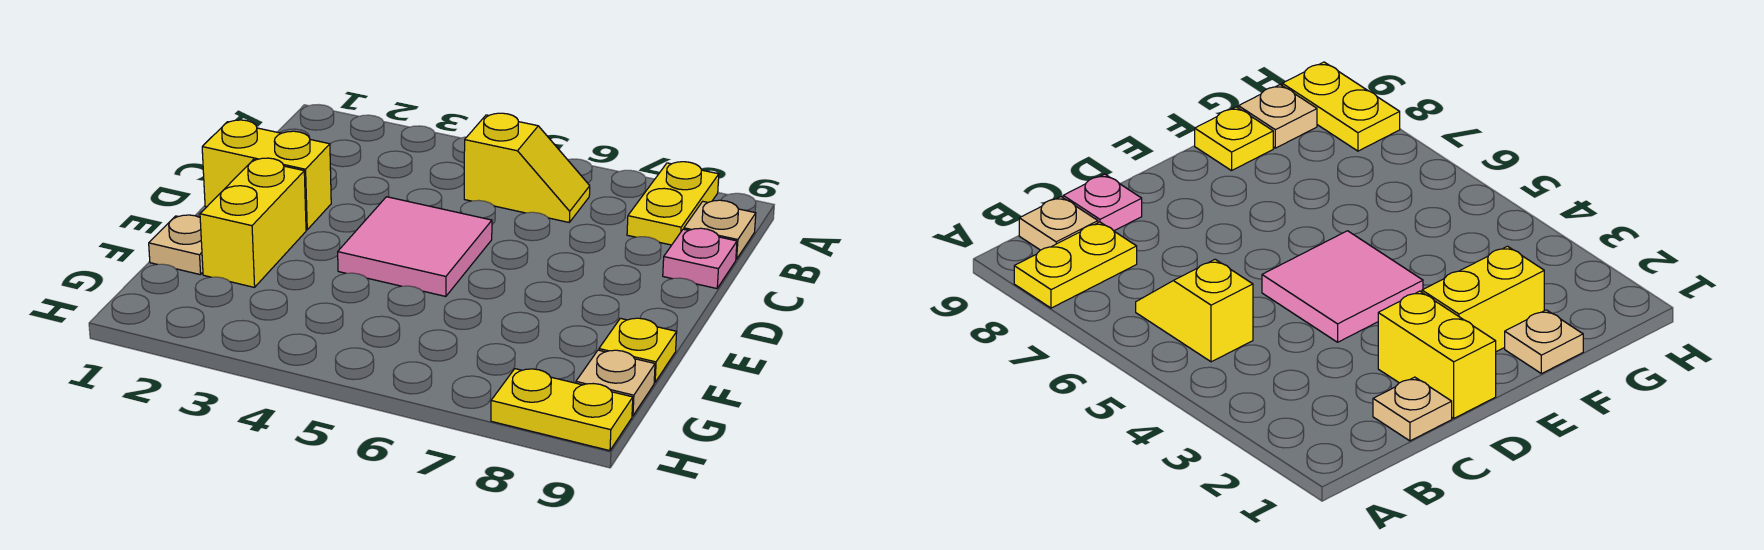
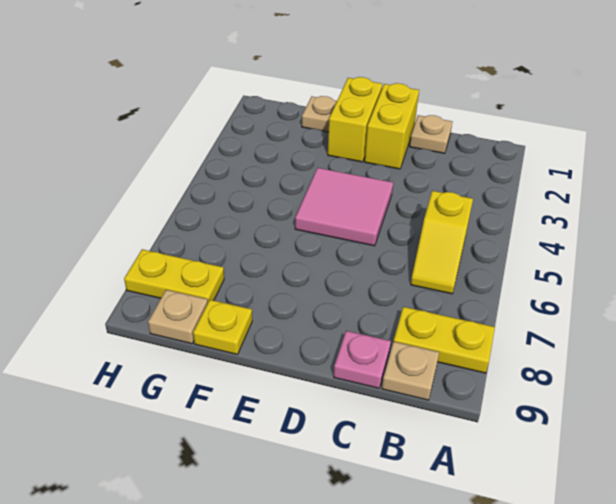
yellow brick E2:F2 level 1 -> yellow brick E1:E2 level 1
yellow plate H8:H9 level 1 -> yellow plate G8:H8 level 1

